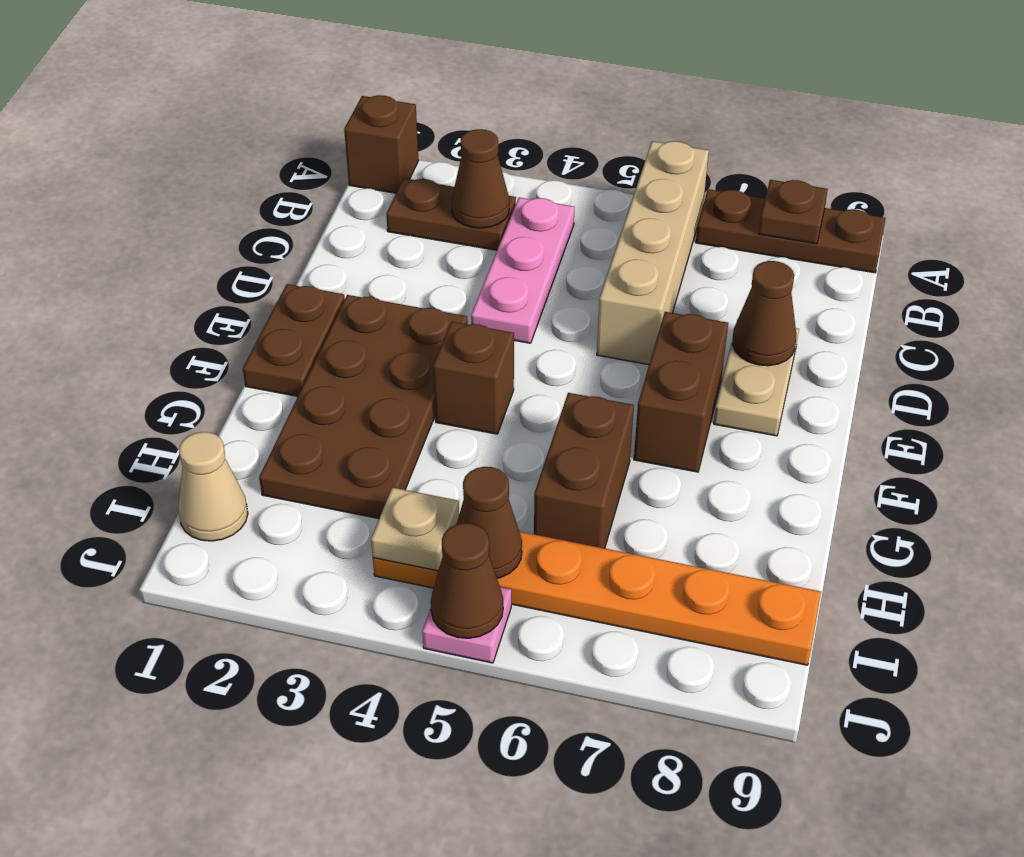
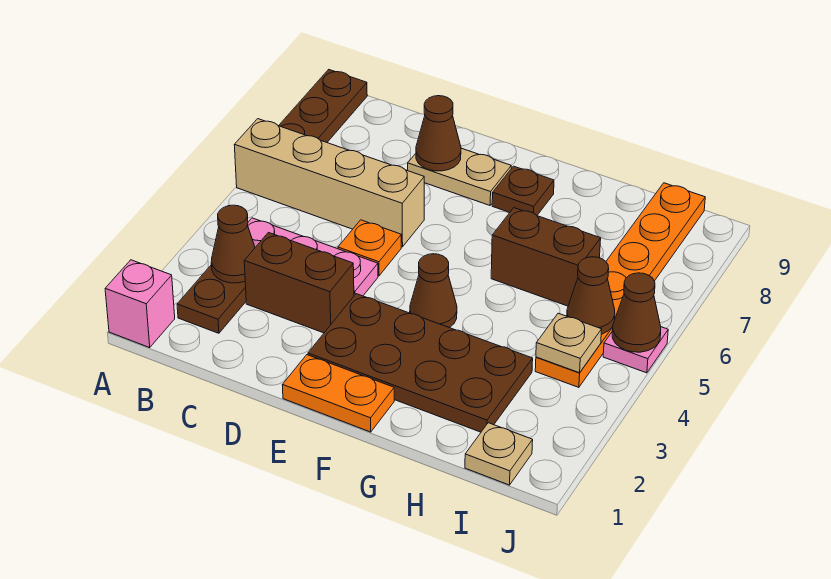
brown brick A1 level 1 -> pink brick A1 level 1
brown plate A8 level 2 -> brown plate F8 level 1
none -> orange plate D5 level 1
brown plate E1:F1 level 1 -> orange plate E1:F1 level 1
brown brick E7:F7 level 1 -> brown brick C3:D3 level 1
brown brick F4 level 1 -> brown cone F4 level 1
tan cone I1 level 1 -> tan plate I1 level 1

